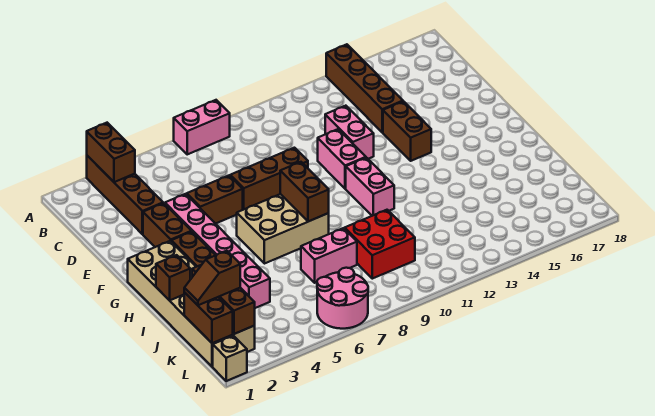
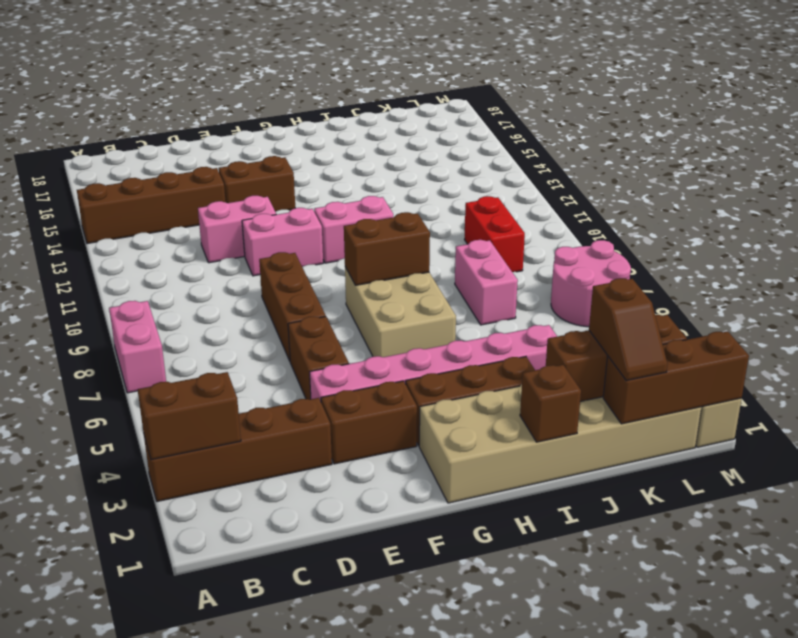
red brick J9:K10 level 1 -> red brick K9:K10 level 1
brown brick K1:L1 level 2 -> brown brick K1:M1 level 2

